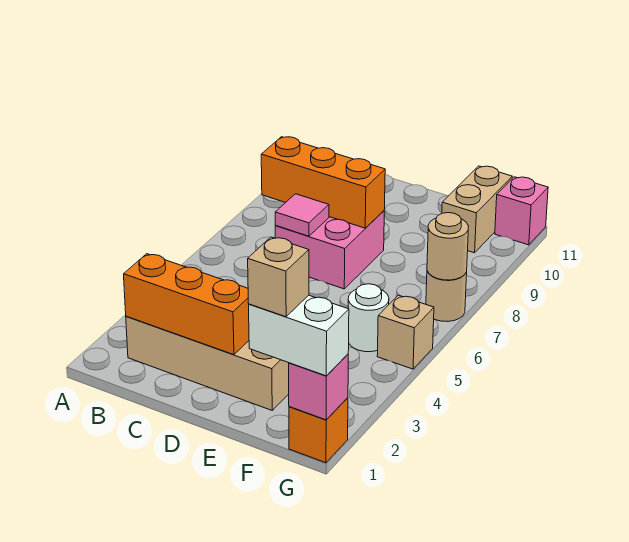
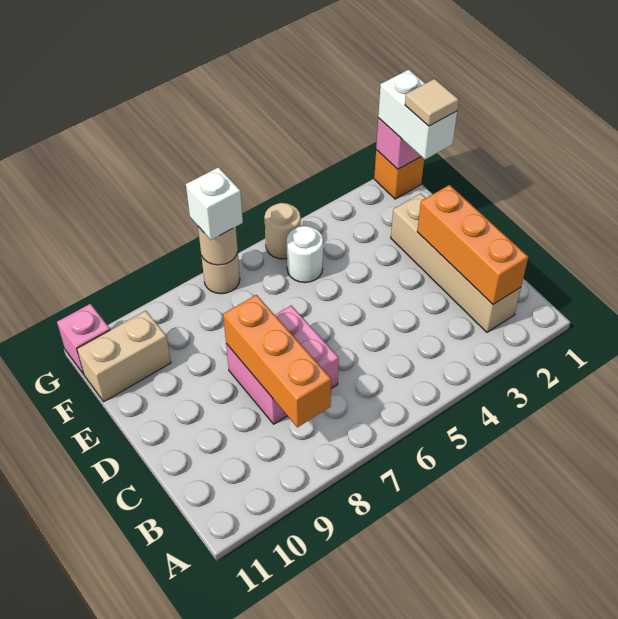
pink tile C7 level 2 -> none
tan brick F1 level 4 -> tan tile F1 level 4
tan brick G5 level 1 -> tan round brick G5 level 1
none -> white brick G7 level 3

